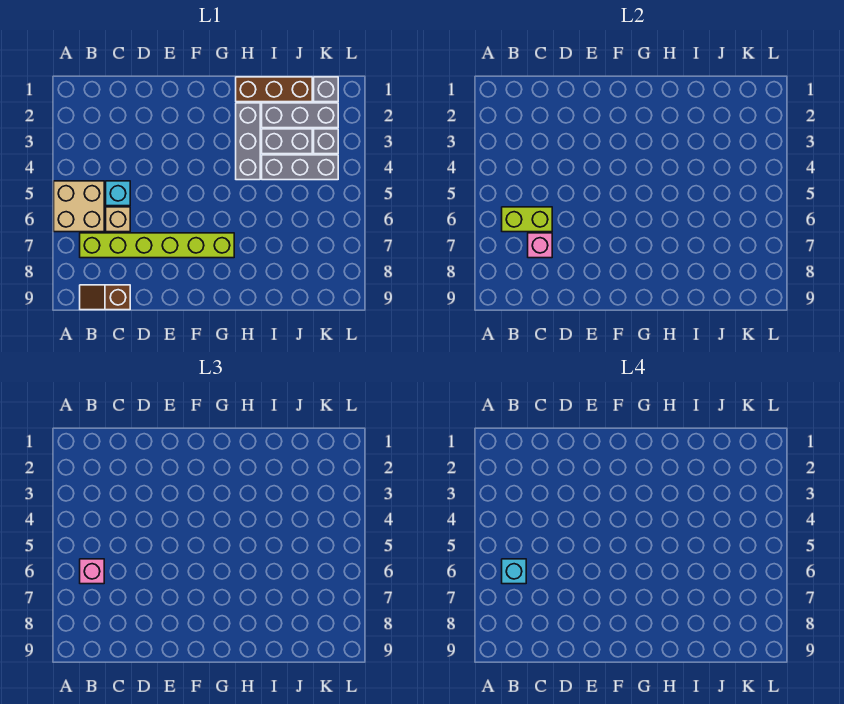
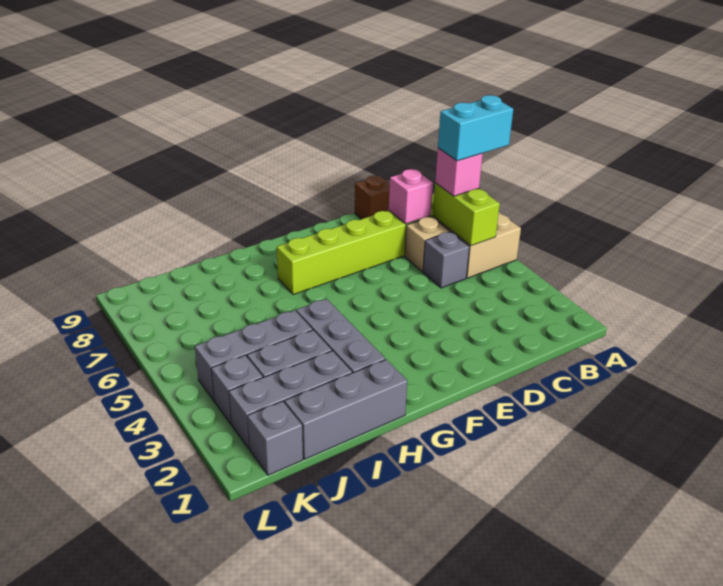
lime brick B6:C6 level 2 -> lime brick B5:B6 level 2
cyan brick B6 level 4 -> cyan brick A6:B6 level 4
cyan brick C5 level 1 -> grey brick C5 level 1
brown brick H1:J1 level 1 -> grey brick H1:J1 level 1

